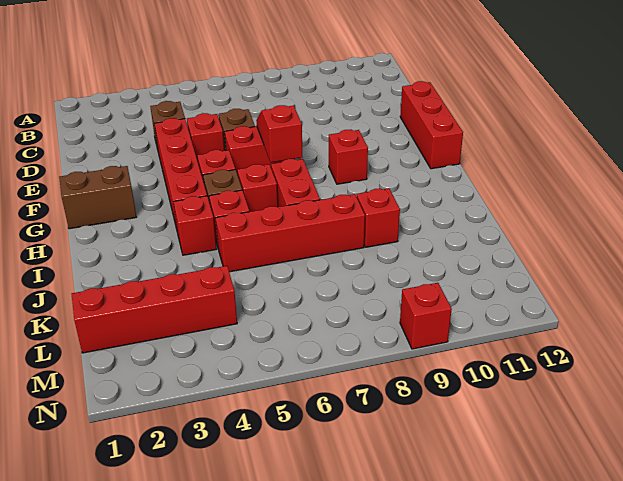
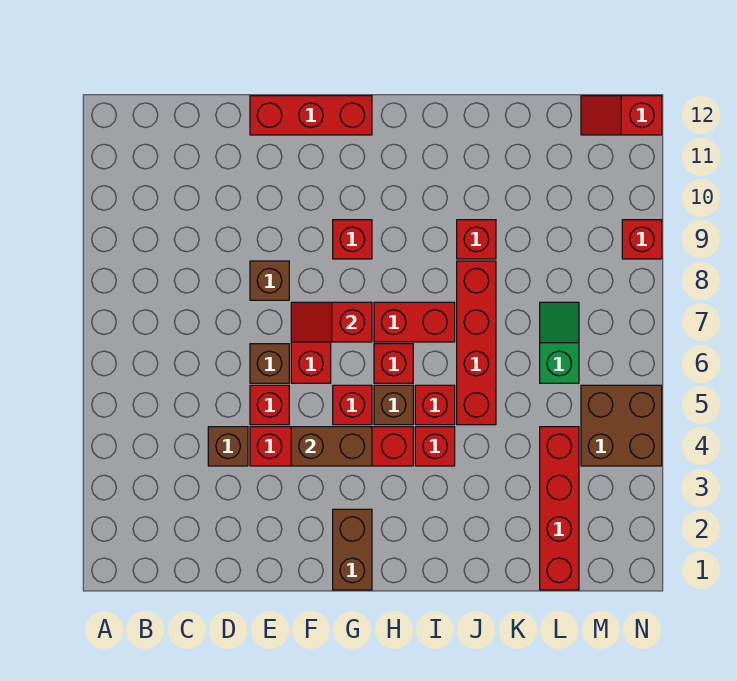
none -> brown brick E8 level 1
none -> brown brick F4:G4 level 2
none -> green slope L6:L7 level 1 top 6
none -> brown brick M4:N5 level 1
none -> red slope M12:N12 level 1 top N

